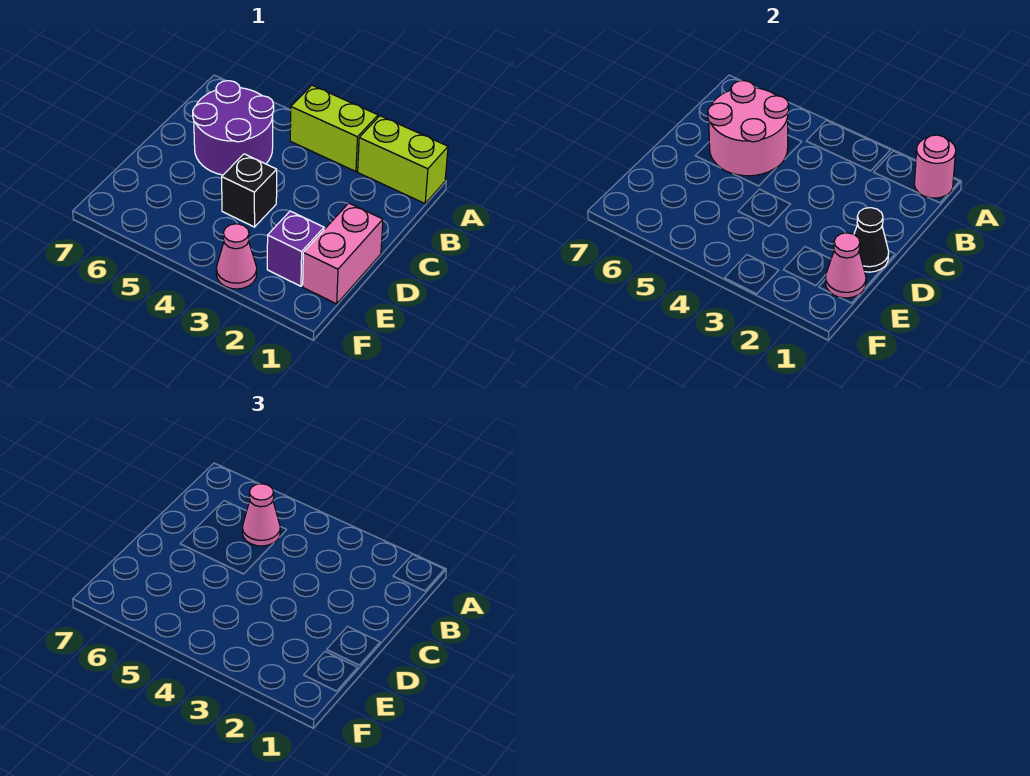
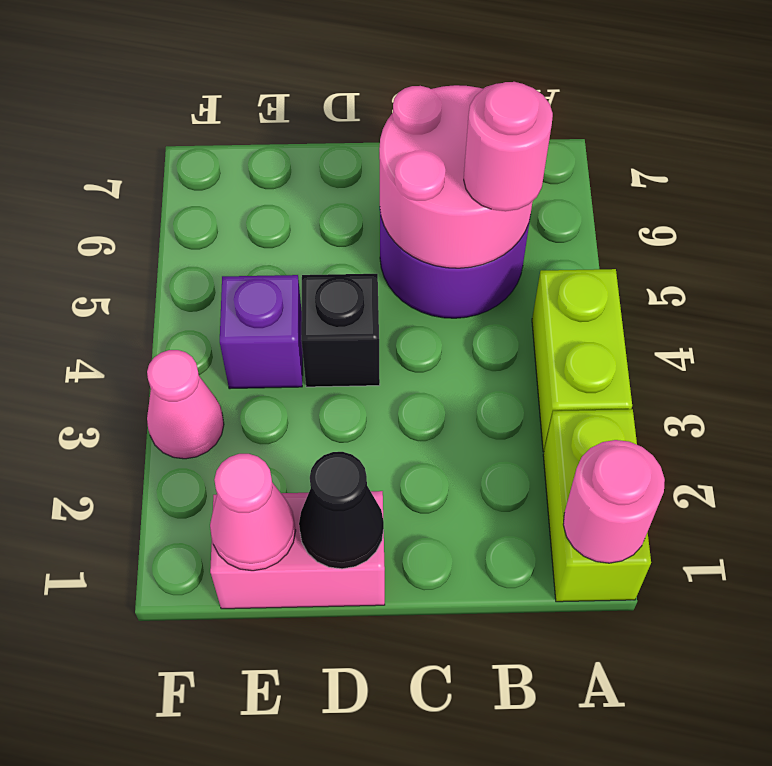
pink cone B5 level 3 -> pink round brick B5 level 3
purple brick E2 level 1 -> purple brick E4 level 1

